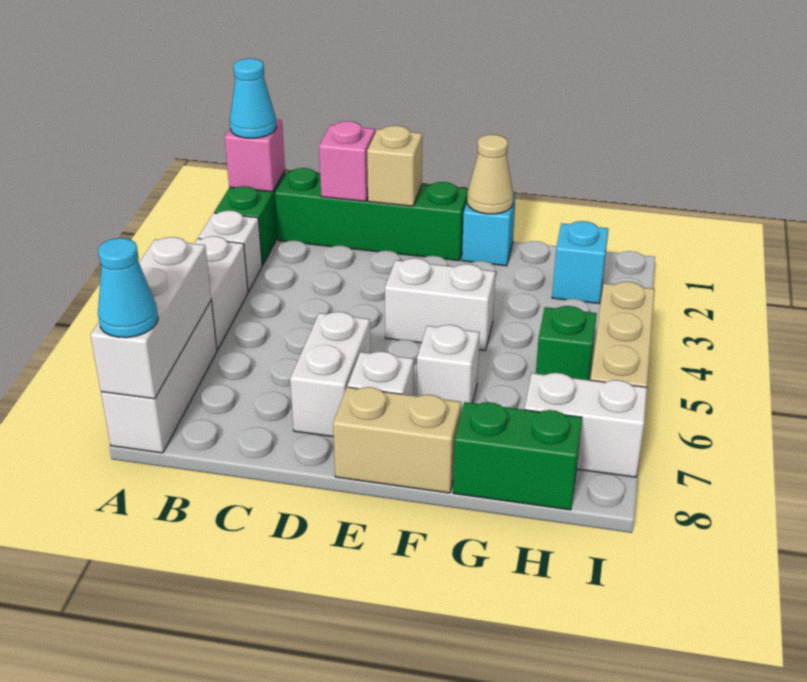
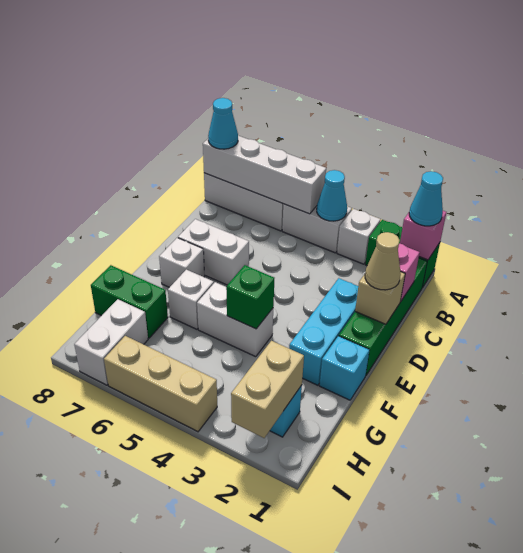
none -> cyan cone A4 level 2
white brick A6:A8 level 2 -> white brick A5:A8 level 2
none -> cyan brick D2:F2 level 1
white brick E4:F4 level 1 -> white brick F4:F5 level 1
tan brick E8:F8 level 1 -> tan brick H2:I2 level 2
tan cone F1 level 2 -> tan cone D1 level 3
green brick G8:H8 level 1 -> green brick G7:G8 level 1
green brick H5 level 1 -> green brick F4 level 2

